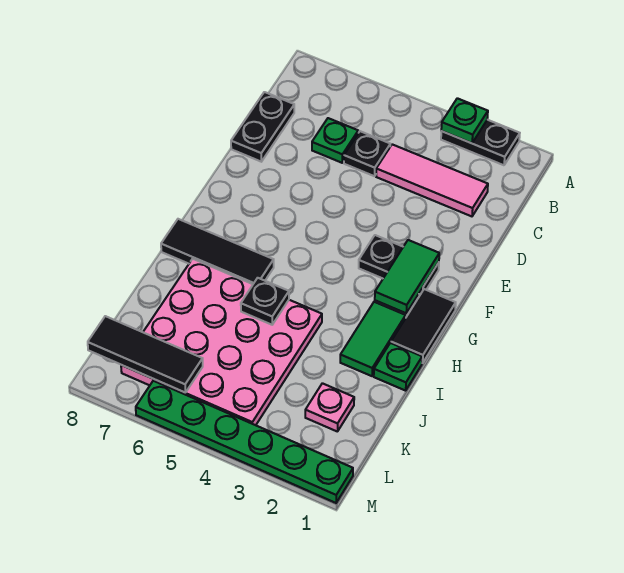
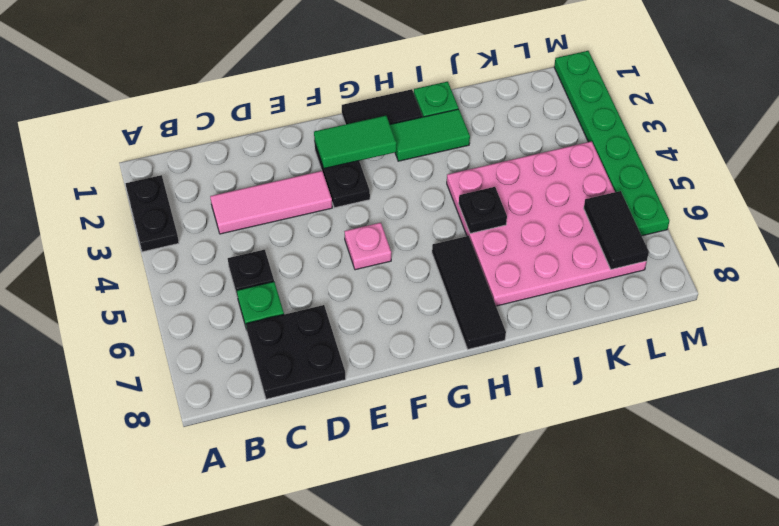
green plate A3 level 2 -> none
pink tile C2:C4 level 1 -> pink tile C3:E3 level 1
black plate C8:D8 level 1 -> black plate C7:D8 level 1
pink plate K2 level 1 -> pink plate F5 level 1
black tile L6:L8 level 2 -> black tile L6:L7 level 2

